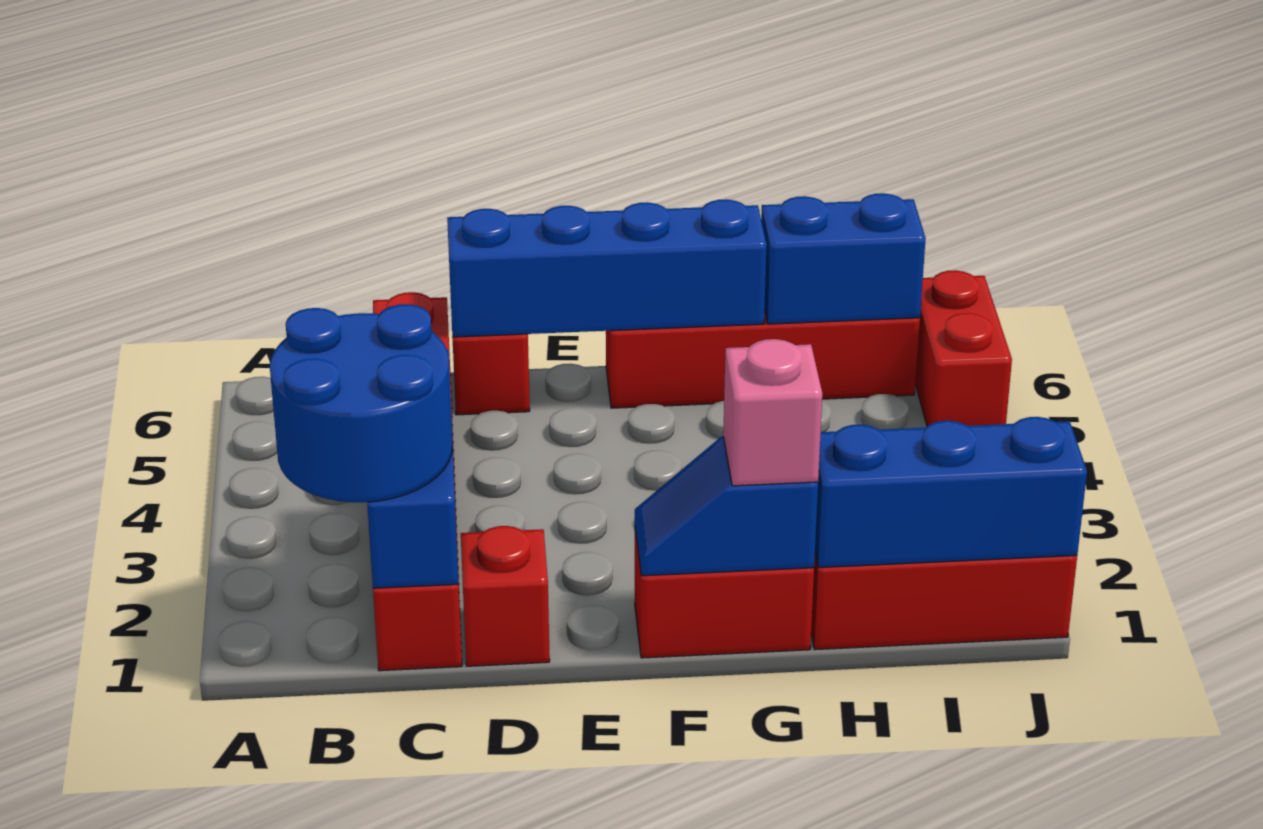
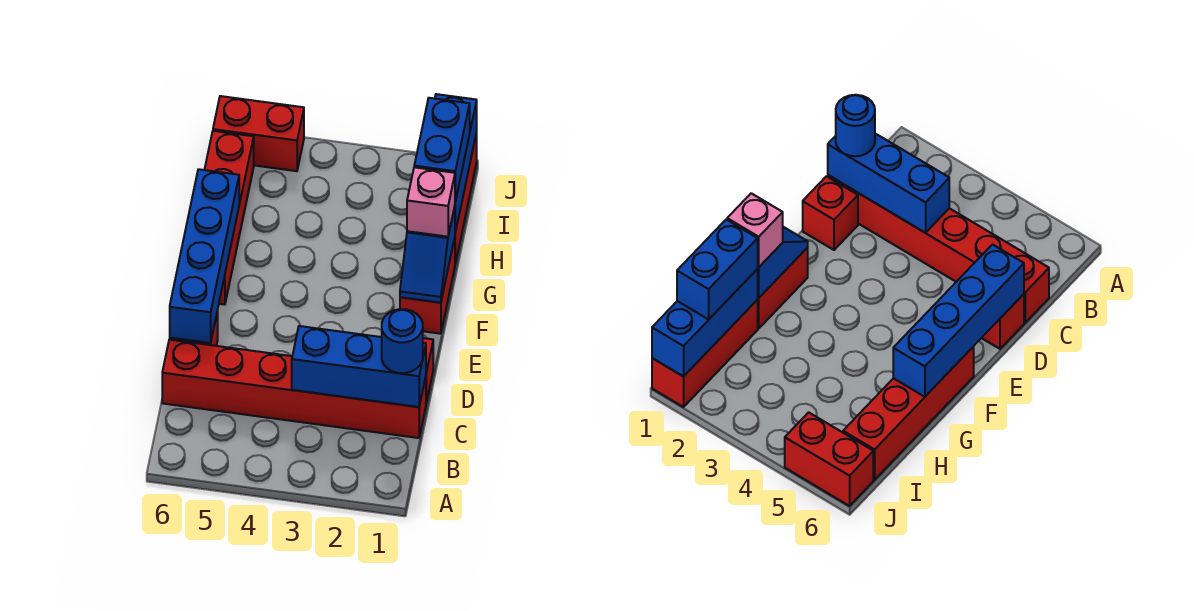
blue round brick B1:C2 level 3 -> blue round brick C1 level 3
blue brick H6:I6 level 2 -> blue brick H1:I1 level 3

